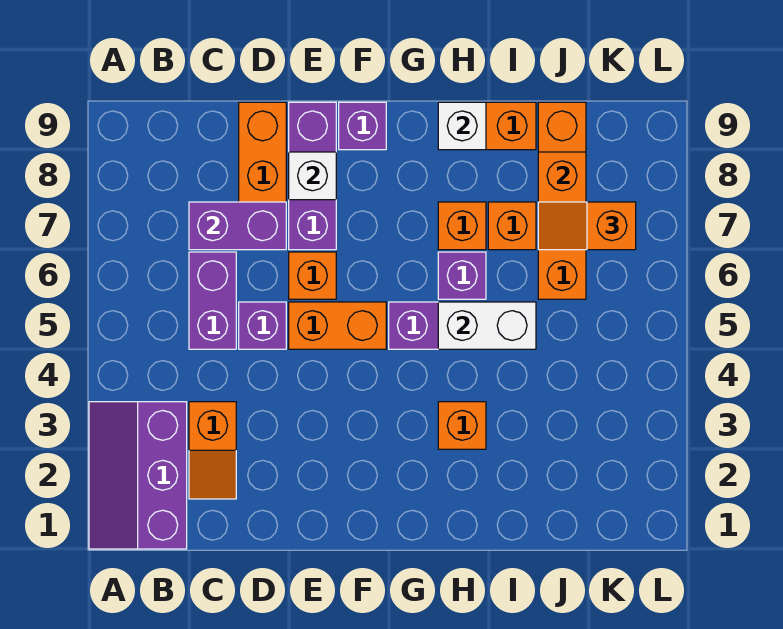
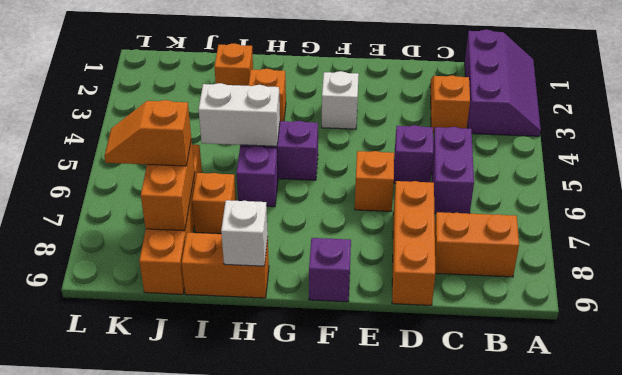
purple brick C7:D7 level 2 -> none
orange brick E5:F5 level 1 -> orange brick B8:C8 level 1
purple brick E7:E9 level 1 -> none
white brick E8 level 2 -> white brick F3 level 1
orange brick H7 level 1 -> orange brick I2 level 1
orange slope J7:K7 level 3 top K -> orange slope J7:K7 level 3 top J

